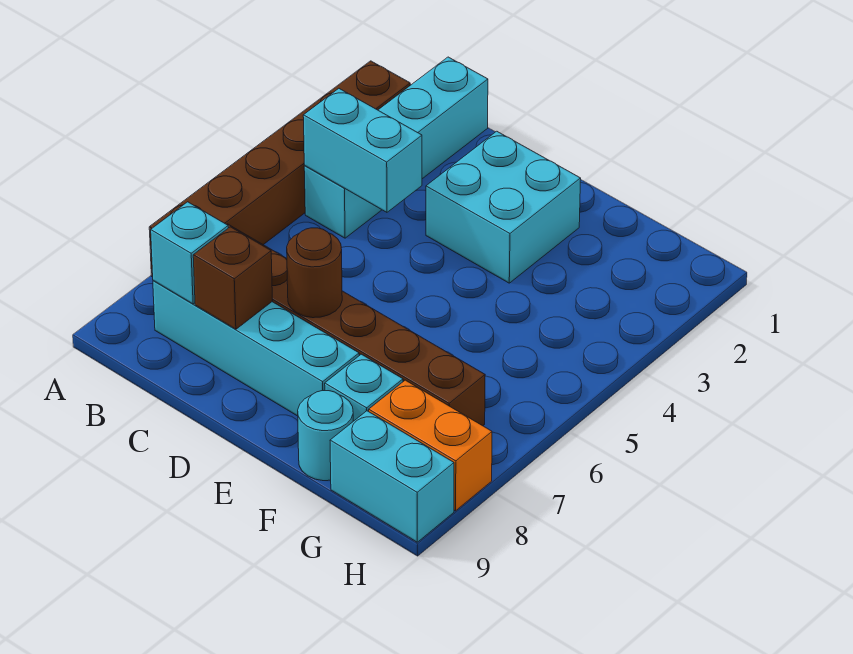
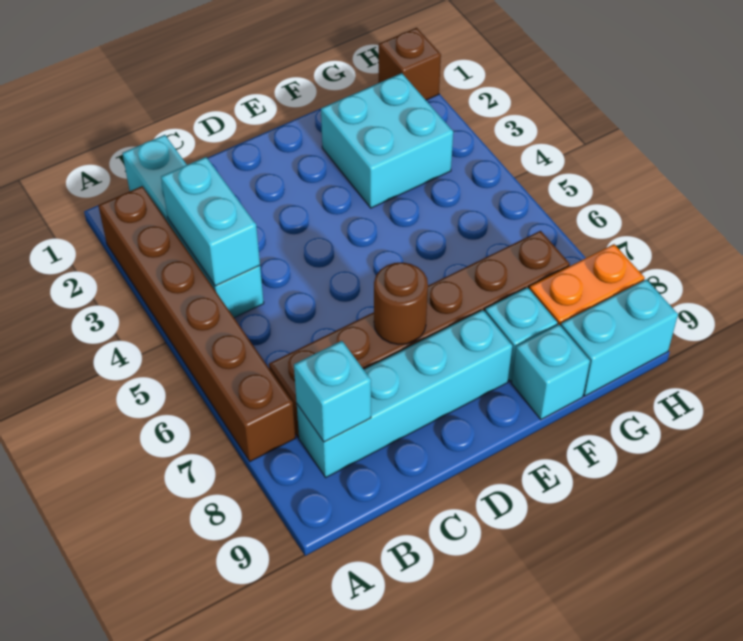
cyan brick B4:C4 level 2 -> cyan brick B3:B4 level 2
brown brick C8 level 2 -> brown brick H1 level 1
cyan brick D2:E3 level 1 -> cyan brick F2:G3 level 1
cyan round brick F9 level 1 -> cyan brick F9 level 1

